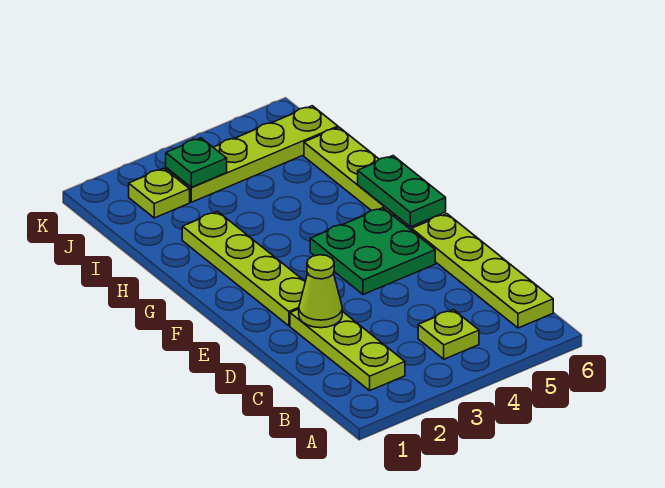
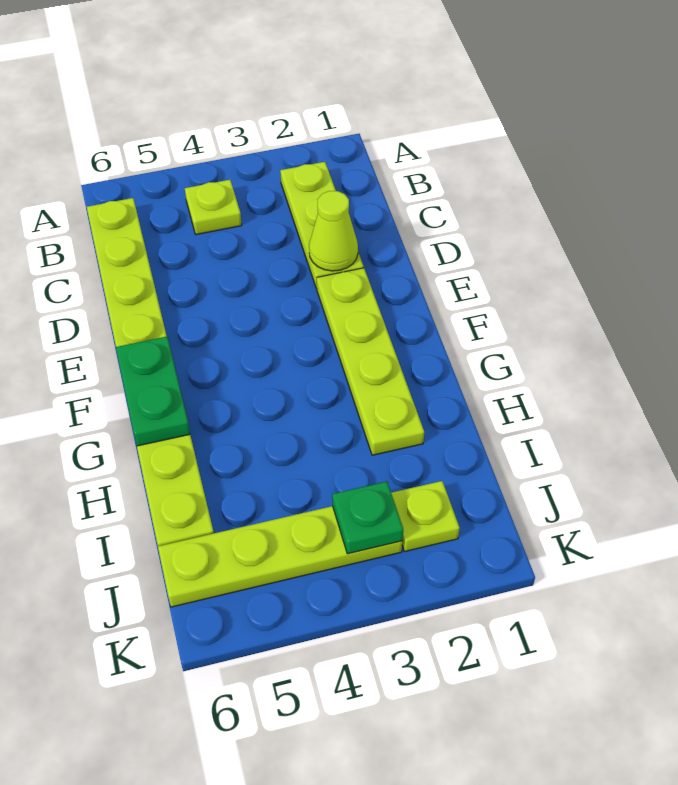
green plate E4:F5 level 1 -> none

